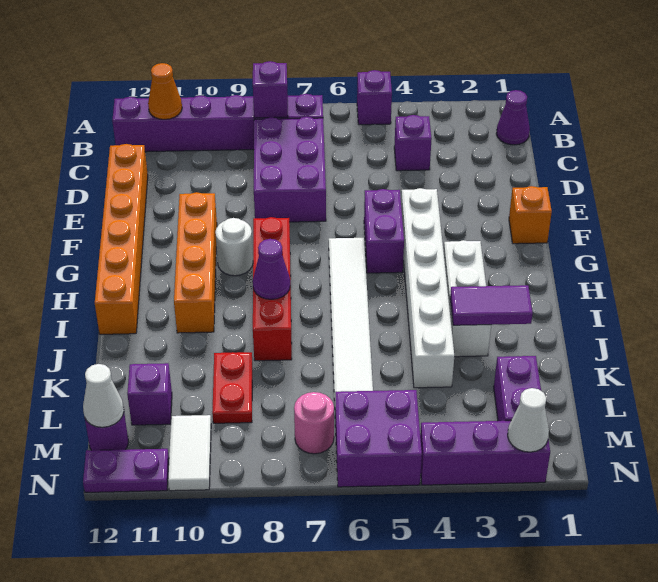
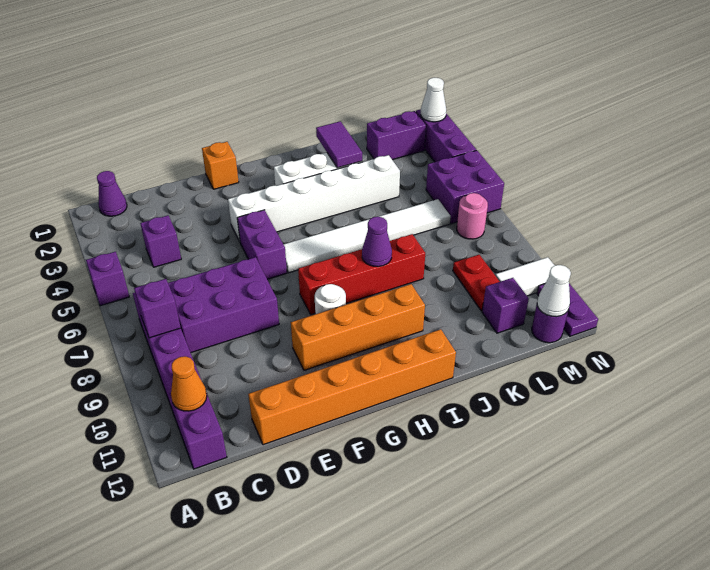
purple brick F5:G5 level 1 -> purple brick F5:F6 level 1
red plate K9:L9 level 1 -> red plate L9:L10 level 1

